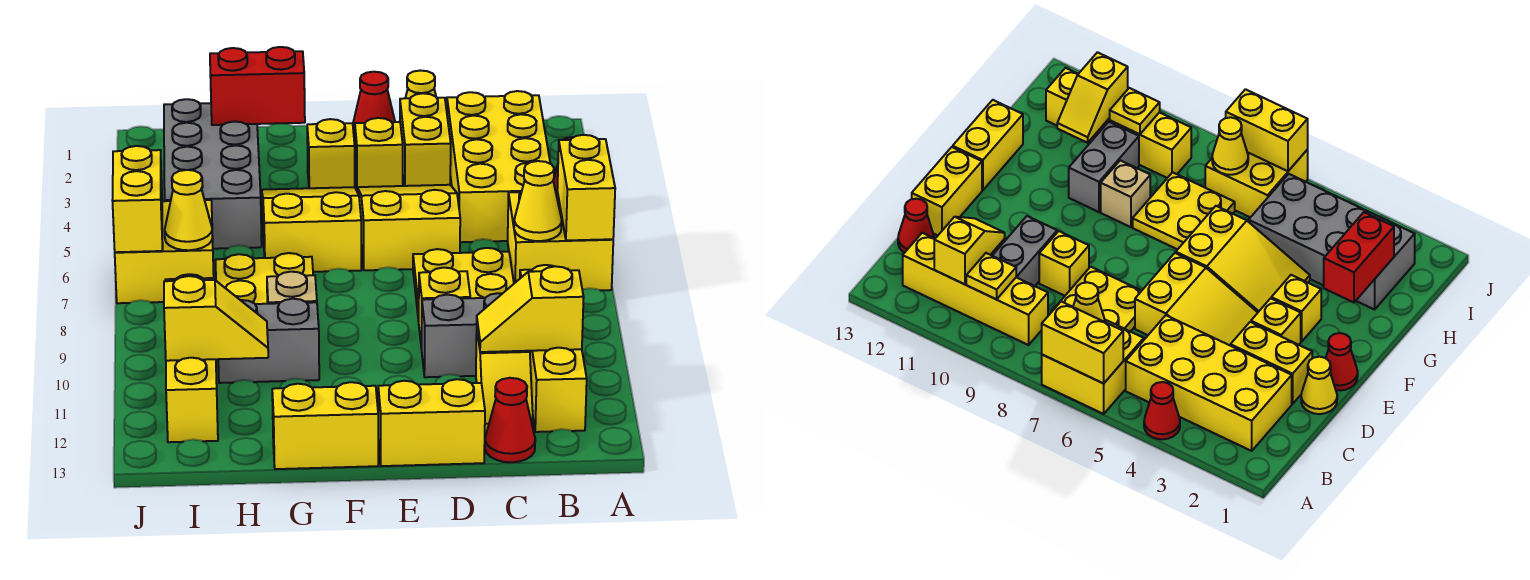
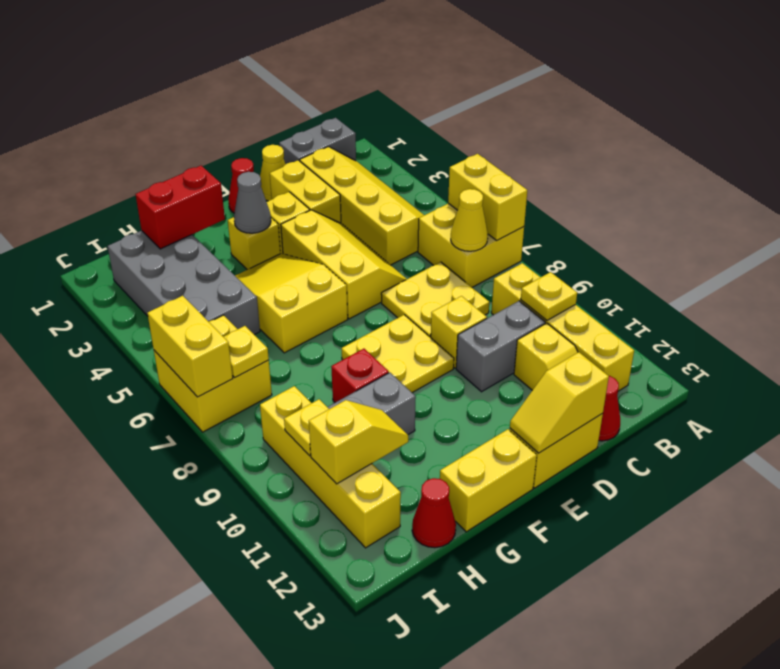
red cone A4 level 1 -> red cone H13 level 1
none -> grey brick B1:C1 level 1
yellow brick B2:C5 level 1 -> yellow slope B2:C5 level 1 top C
yellow slope B11:C11 level 2 top B -> yellow slope D13:E13 level 2 top D
yellow slope D4:E6 level 1 top 6 -> yellow slope D4:E6 level 1 top E
none -> grey cone F3 level 2
yellow plate G7:H8 level 1 -> yellow plate E8:F9 level 1
tan brick G9 level 1 -> red brick G9 level 1
yellow cone I7 level 2 -> yellow plate I7 level 2

